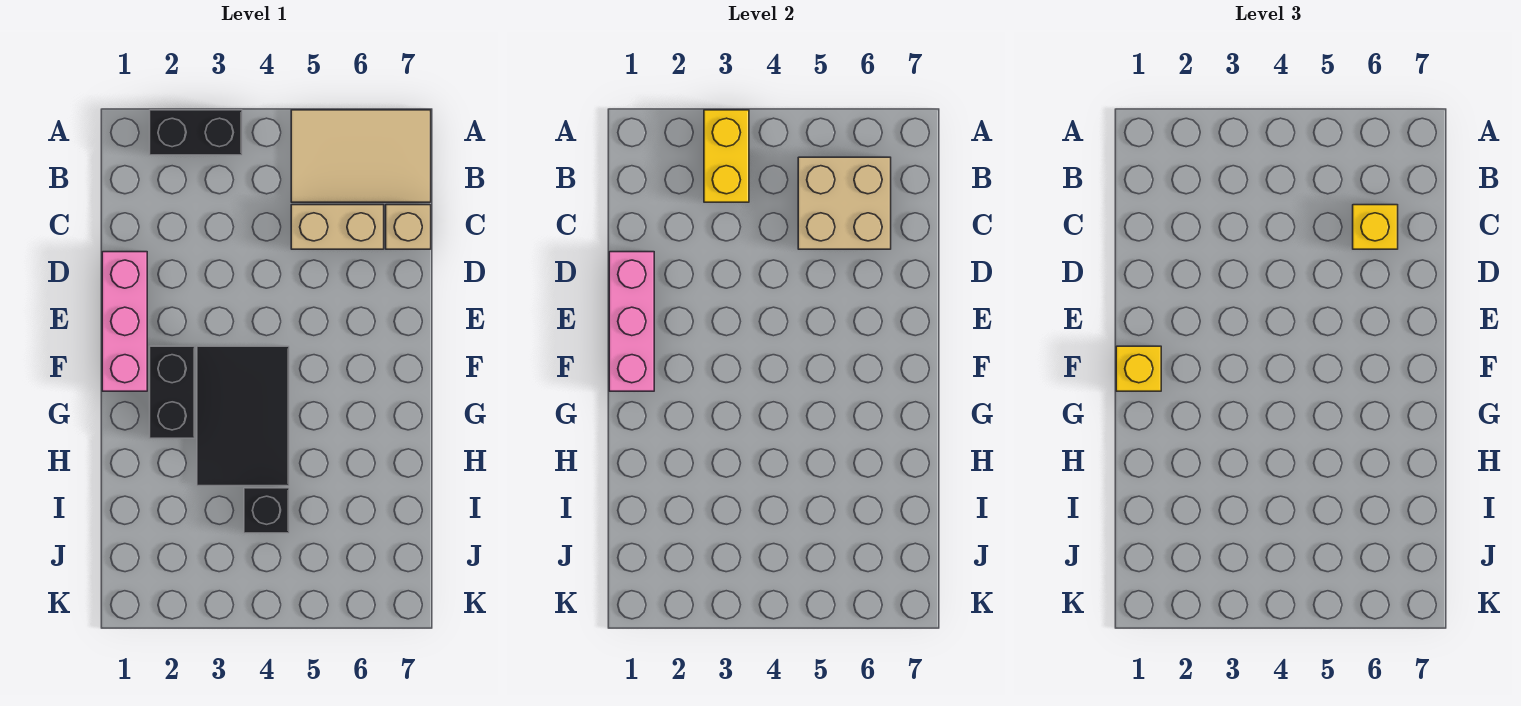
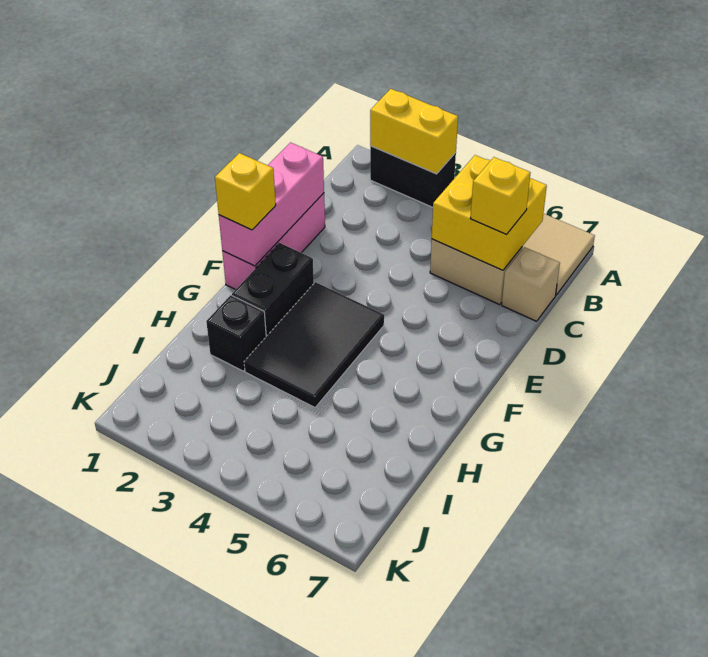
yellow brick A3:B3 level 2 -> yellow brick A2:A3 level 2
tan brick B5:C6 level 2 -> yellow brick B5:C6 level 2
black brick I4 level 1 -> black brick H2 level 1

